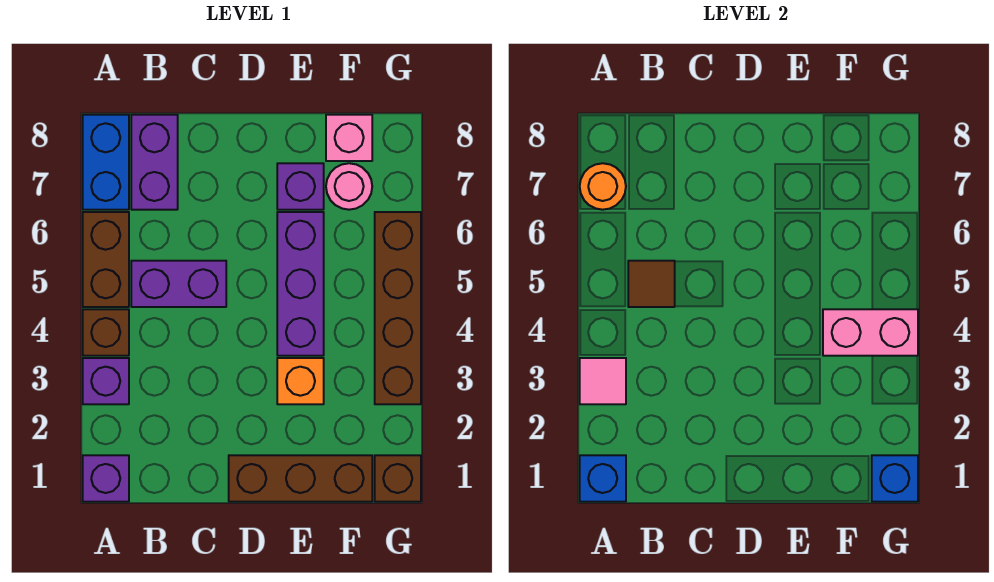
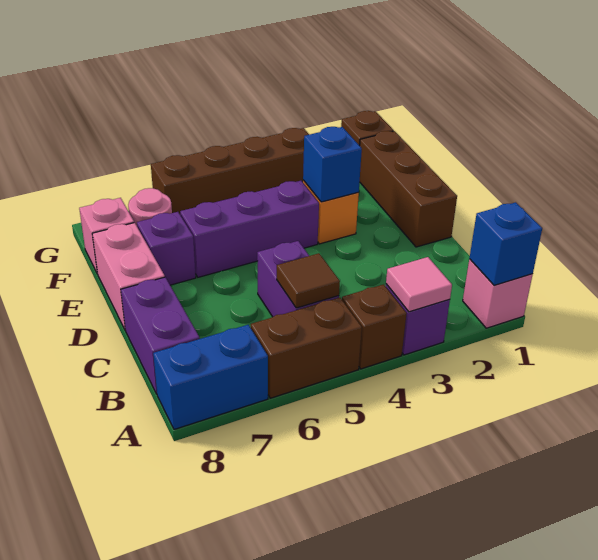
purple brick A1 level 1 -> pink brick A1 level 1
orange round brick A7 level 2 -> none
purple brick B7:B8 level 1 -> purple brick B8:C8 level 1
pink brick F4:G4 level 2 -> pink brick D8:E8 level 1
blue brick G1 level 2 -> blue brick E3 level 2

